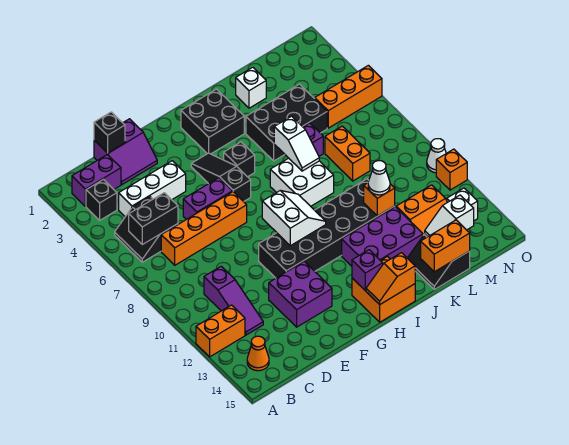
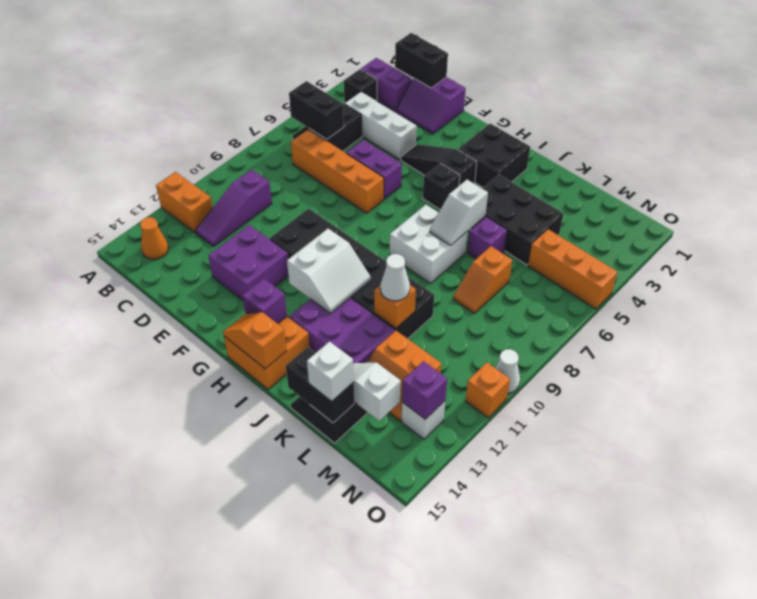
black brick D1 level 2 -> black brick C1:D1 level 2
black slope G4:G6 level 1 top 6 -> black slope F4:H4 level 1 top H
white slope G9:H10 level 2 top G -> white slope H11:I12 level 2 top H
white brick K2 level 1 -> white brick L15 level 3
orange brick K15:L15 level 2 -> black brick K15:L15 level 2
orange brick L7:L8 level 1 -> orange slope L7:L8 level 1 top 7
none -> purple brick N13 level 2

